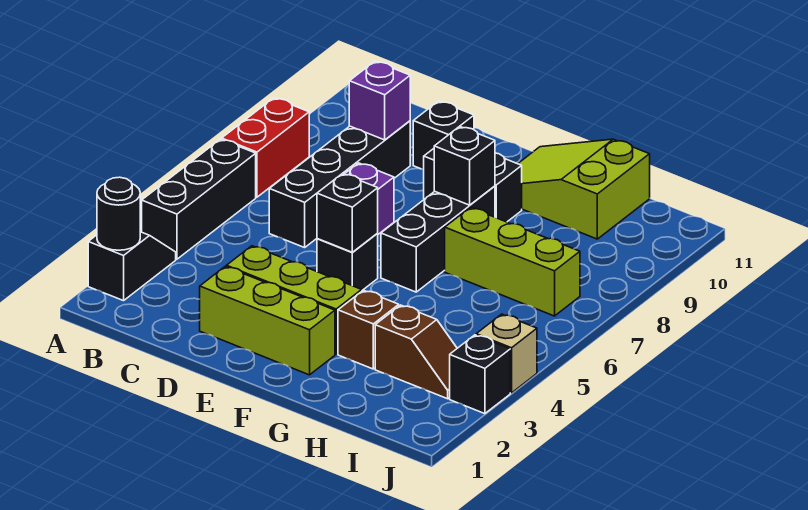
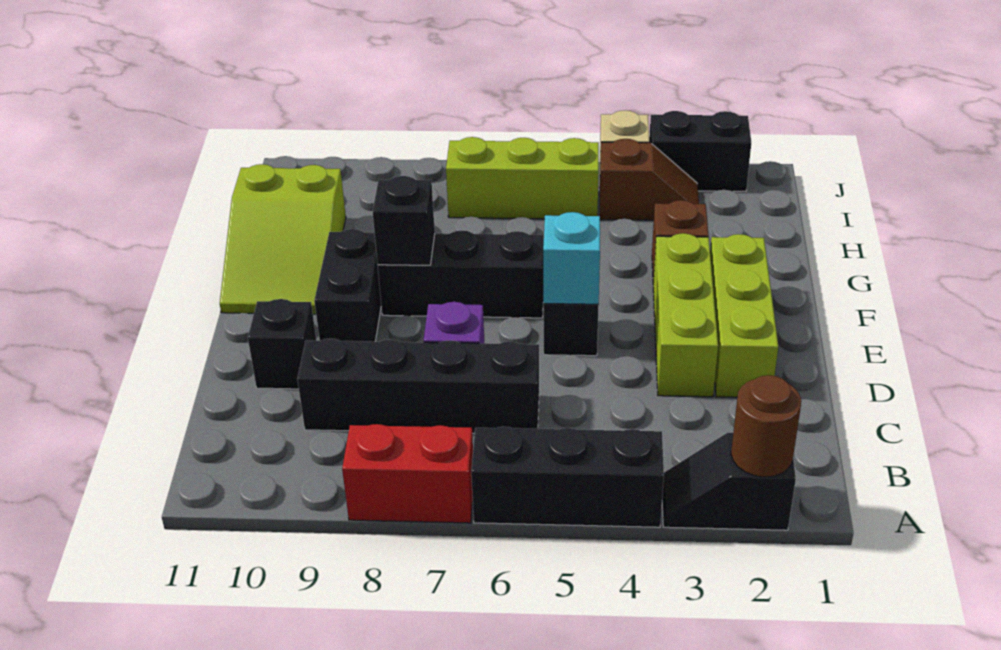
black round brick A2 level 2 -> brown round brick A2 level 2
purple brick C9 level 2 -> none
black brick E5 level 2 -> cyan brick E5 level 2
lime brick G7:I7 level 1 -> lime brick I5:I7 level 1
brown slope H3:I3 level 1 top H -> brown slope I3:I4 level 1 top 4
black brick J3 level 1 -> black brick J2:J3 level 1

